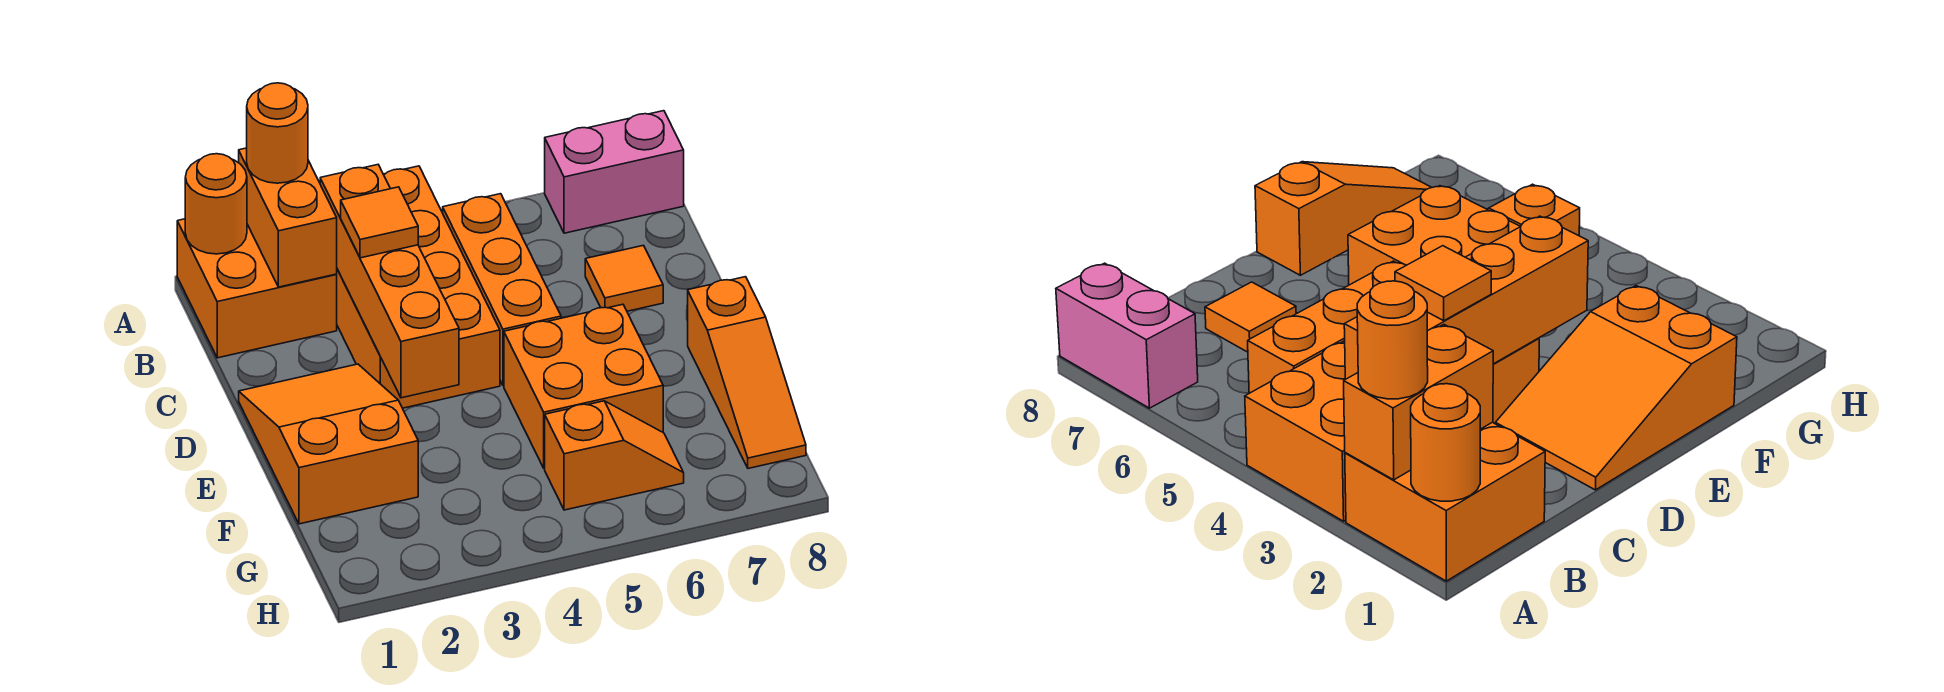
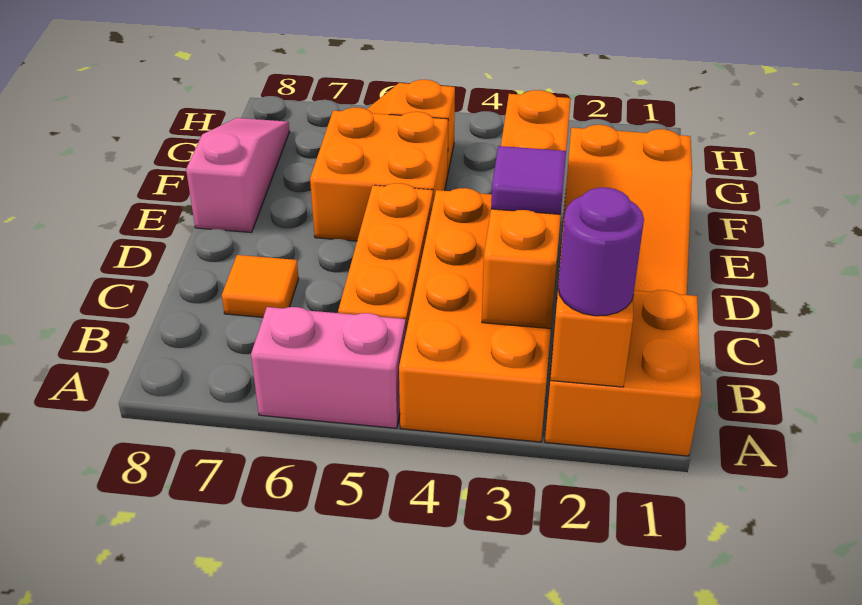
orange round brick A1 level 2 -> none
orange round brick A2 level 3 -> purple round brick A2 level 3
pink brick A7:A8 level 1 -> pink brick A5:A6 level 1
orange tile C3 level 3 -> purple tile C3 level 3
orange slope E8:G8 level 1 top E -> pink slope E8:G8 level 1 top E

